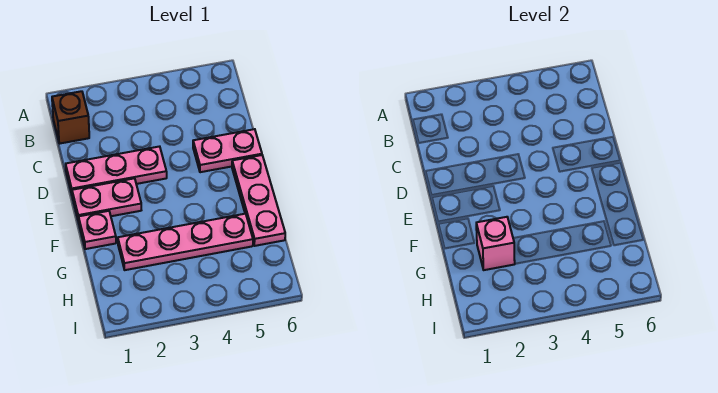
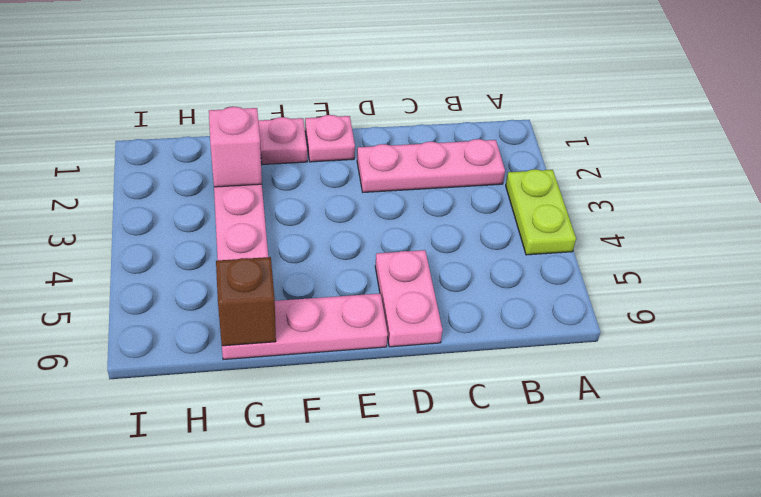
none -> lime plate A3:A4 level 1
brown brick B1 level 1 -> brown brick G6 level 2
pink plate D1:D3 level 1 -> pink plate B2:D2 level 1
pink plate E1:E2 level 1 -> pink plate E1 level 1

